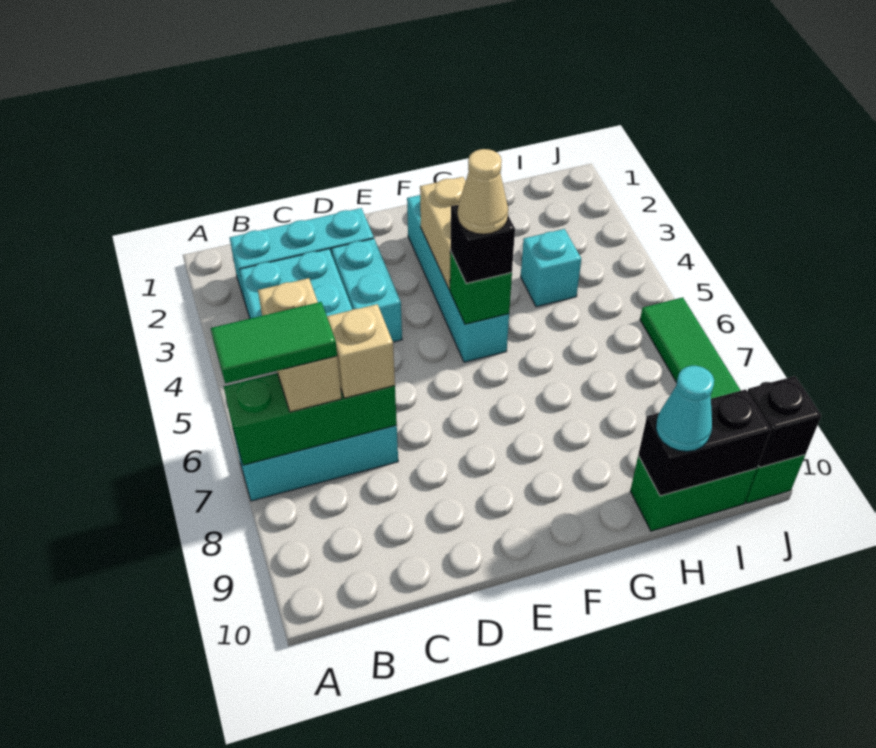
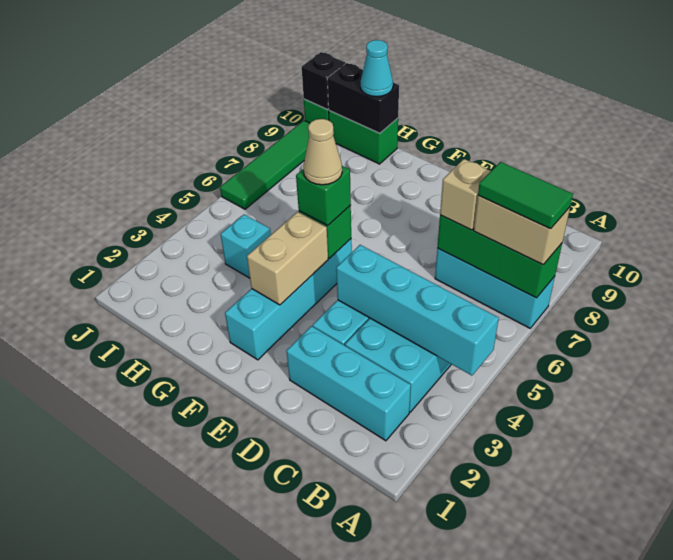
none -> cyan brick A4:D4 level 2
tan brick B6:B7 level 3 -> tan brick A7:B7 level 3
black brick F5 level 3 -> green brick F5 level 3

